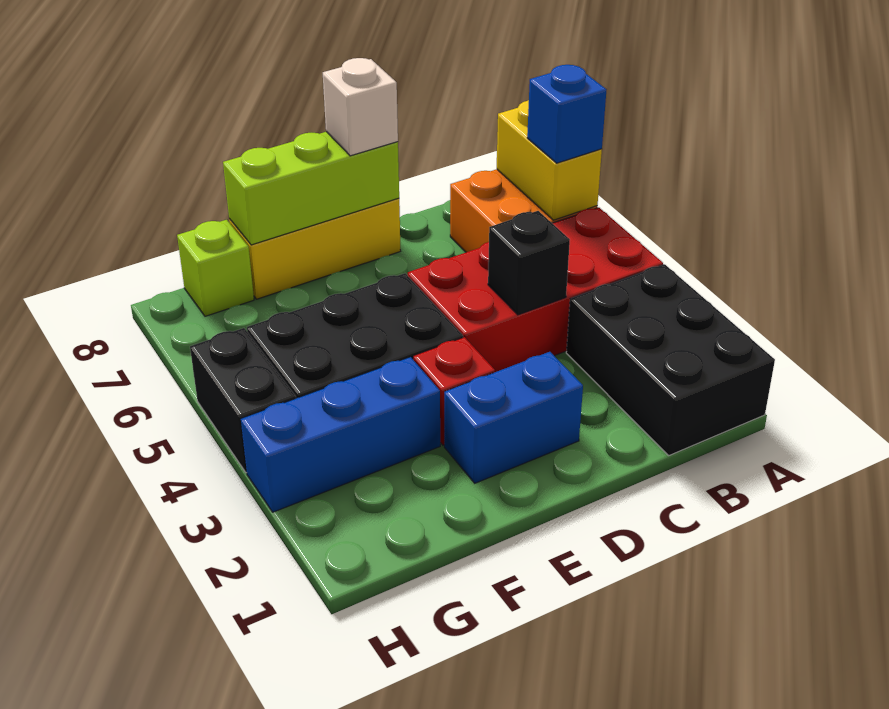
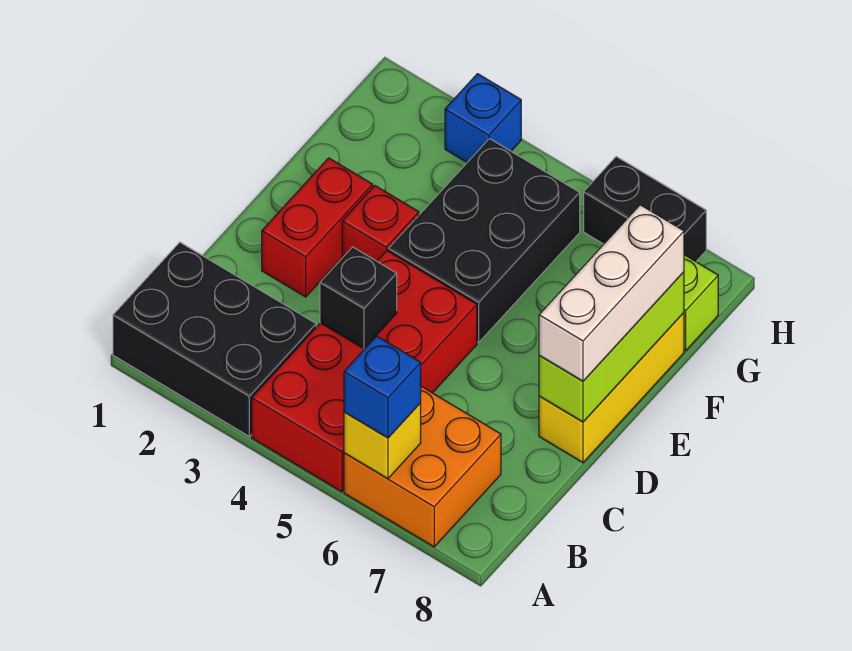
yellow brick A6:A7 level 2 -> yellow brick A6 level 2
blue brick D2:E2 level 1 -> red brick D2:E2 level 1
white brick D8 level 3 -> white brick D8:F8 level 3
blue brick F3:H3 level 1 -> blue brick H3 level 1
black brick H4:H5 level 1 -> black brick H6:H7 level 1

